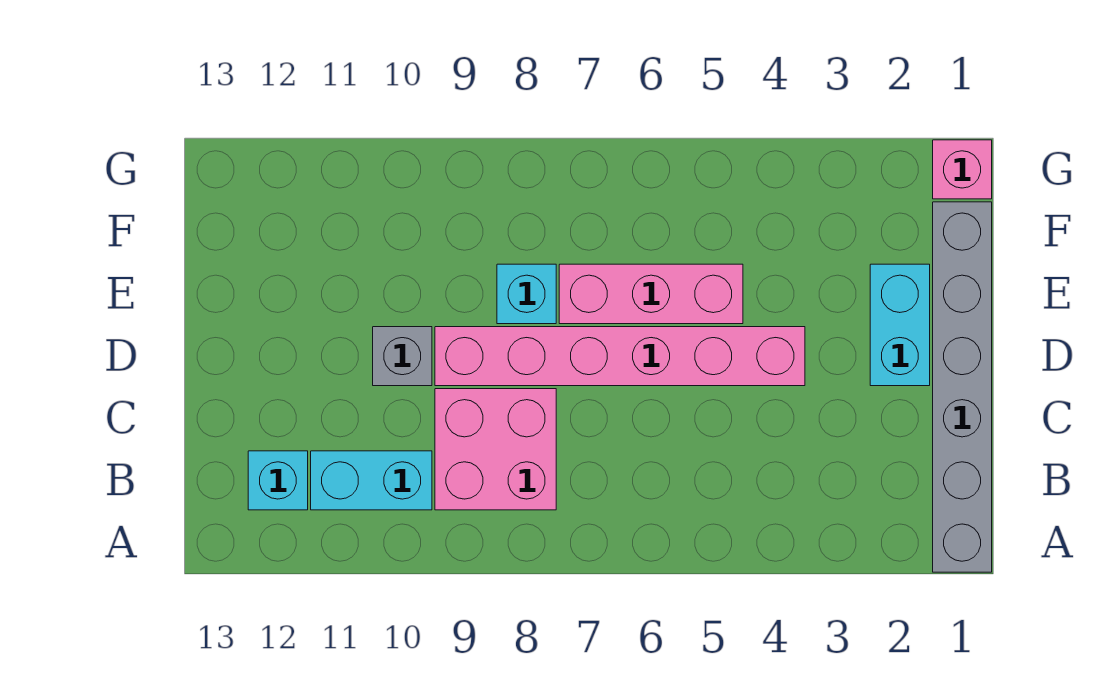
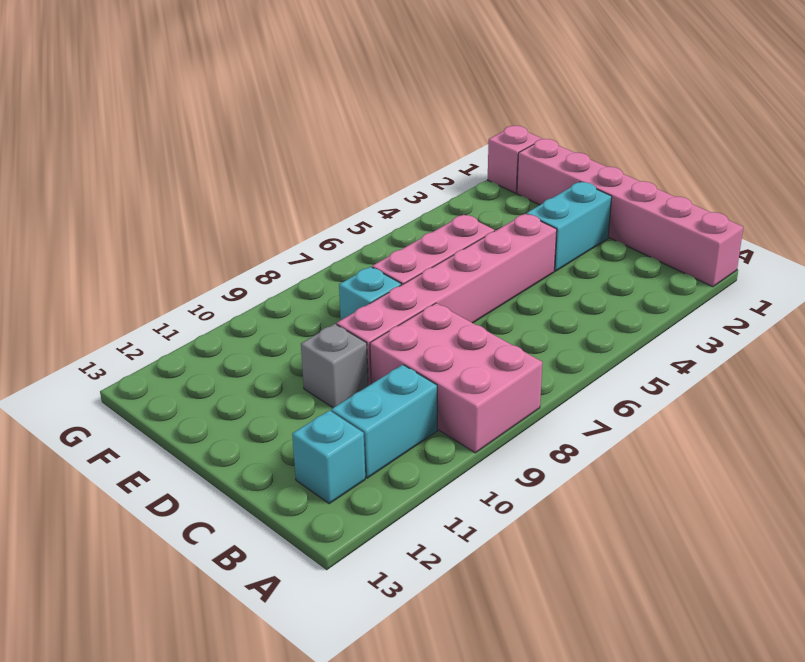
grey brick A1:F1 level 1 -> pink brick A1:F1 level 1
pink brick B8:C9 level 1 -> pink brick A8:C9 level 1
cyan brick D2:E2 level 1 -> cyan brick D2:D3 level 1

